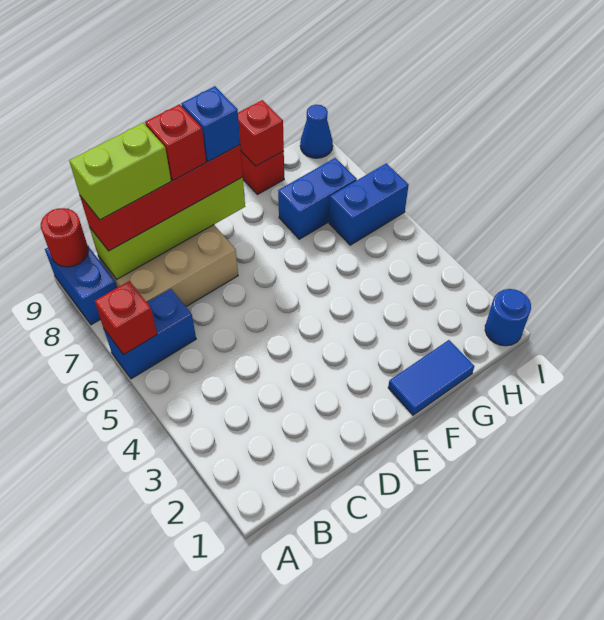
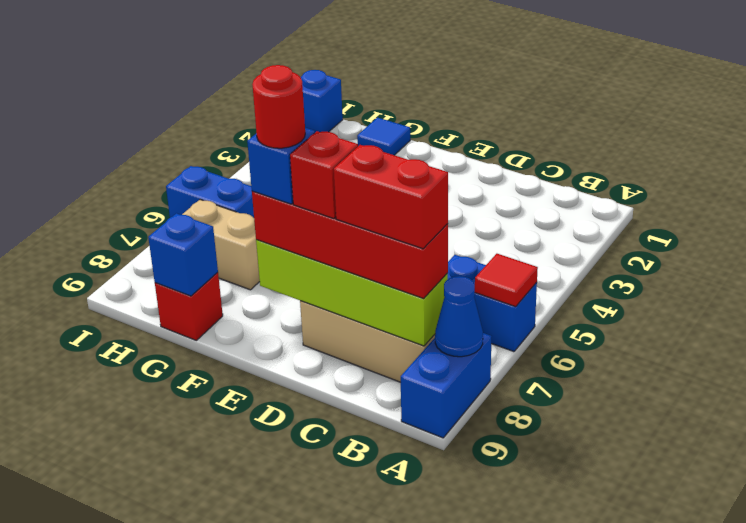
red brick A6 level 2 -> red tile A6 level 2
red round brick A9 level 2 -> red round brick E8 level 5
lime brick B8:C8 level 4 -> red brick B8:C8 level 4
blue tile F1:G1 level 1 -> blue tile G1 level 1
blue brick G7:H7 level 1 -> tan brick G7:H7 level 1
red brick G9 level 2 -> blue brick G9 level 2
blue round brick I1 level 1 -> blue brick I1 level 1
blue cone I9 level 1 -> blue cone A8 level 2

